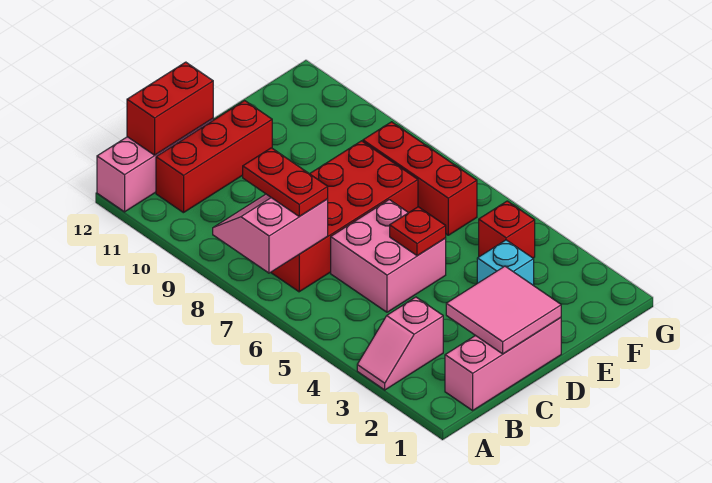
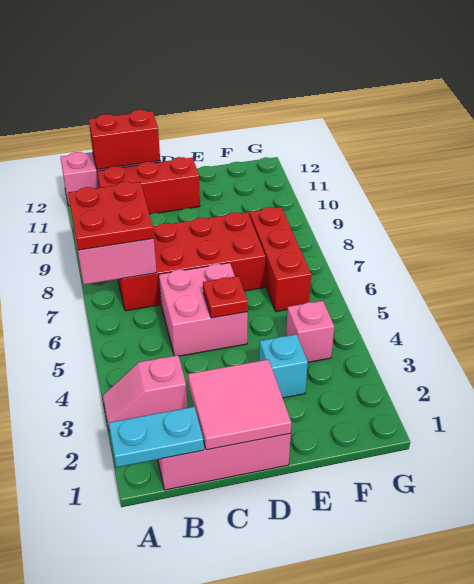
none -> cyan plate A1:B1 level 2
red plate B7:B8 level 3 -> red plate A7:B8 level 3
red brick F4 level 1 -> pink brick F4 level 1

